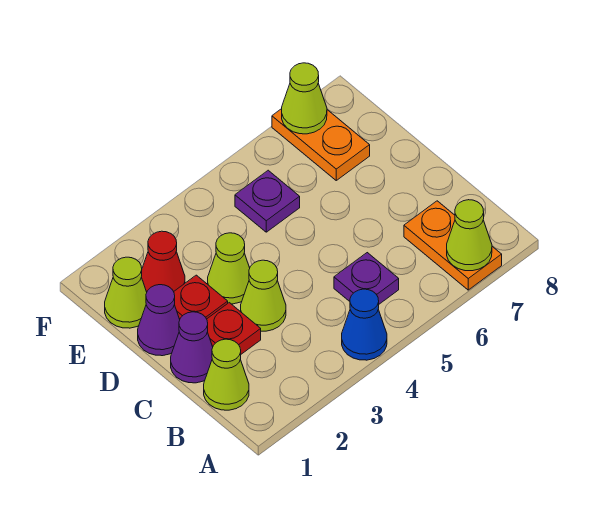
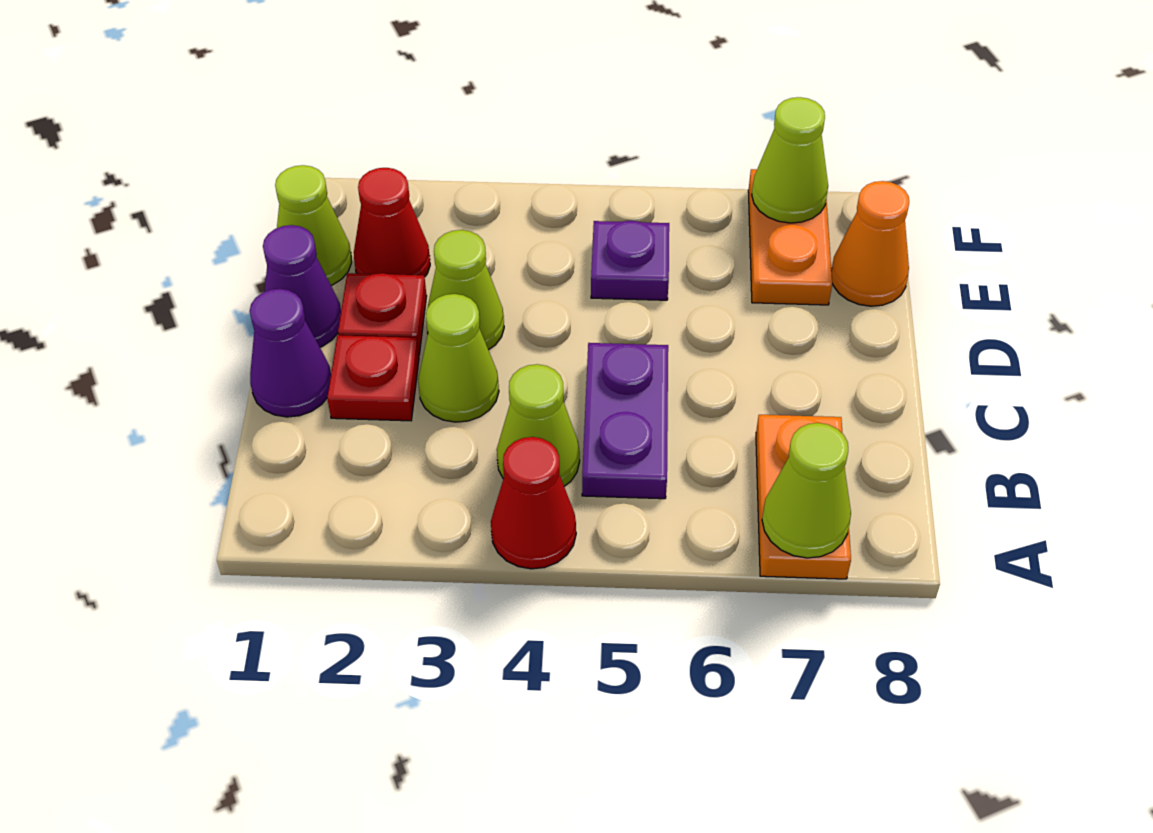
blue cone A4 level 1 -> red cone A4 level 1
lime cone B1 level 1 -> lime cone B4 level 1
purple plate B5 level 1 -> purple plate B5:C5 level 1
none -> orange cone E8 level 1

